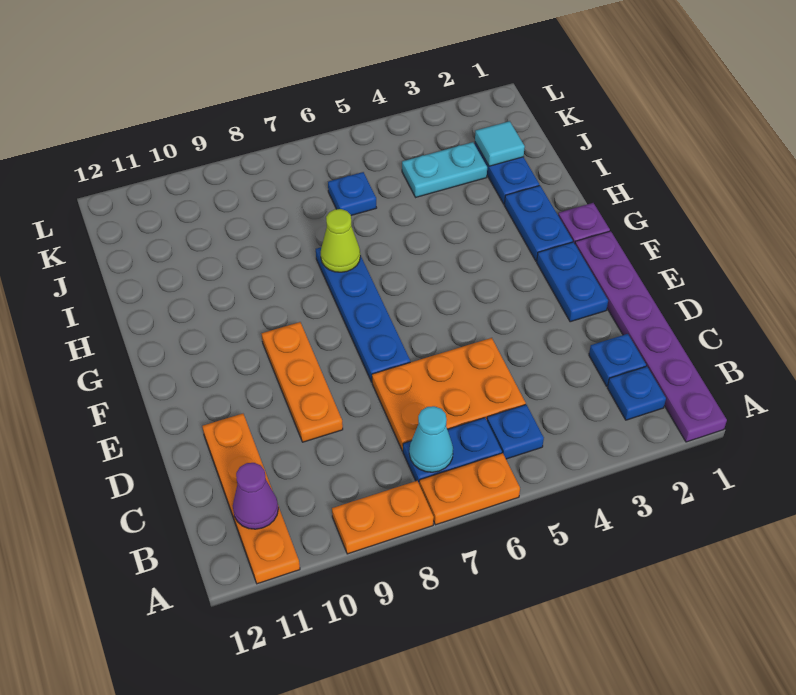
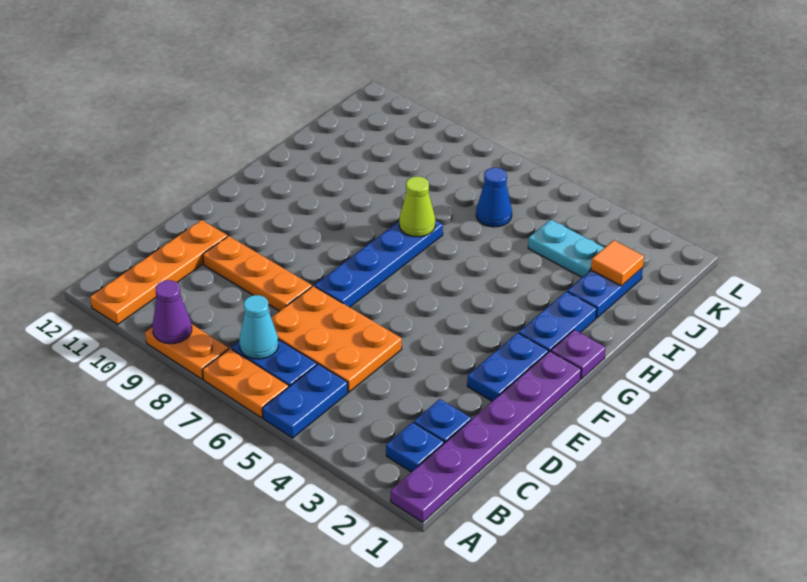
blue plate B5 level 1 -> blue plate A5:B5 level 1
purple cone B11 level 2 -> purple cone A9 level 2
orange plate D9:F9 level 1 -> orange plate D8:D10 level 1
cyan tile J2 level 2 -> orange tile J2 level 2
blue plate J6 level 1 -> blue cone J6 level 1

